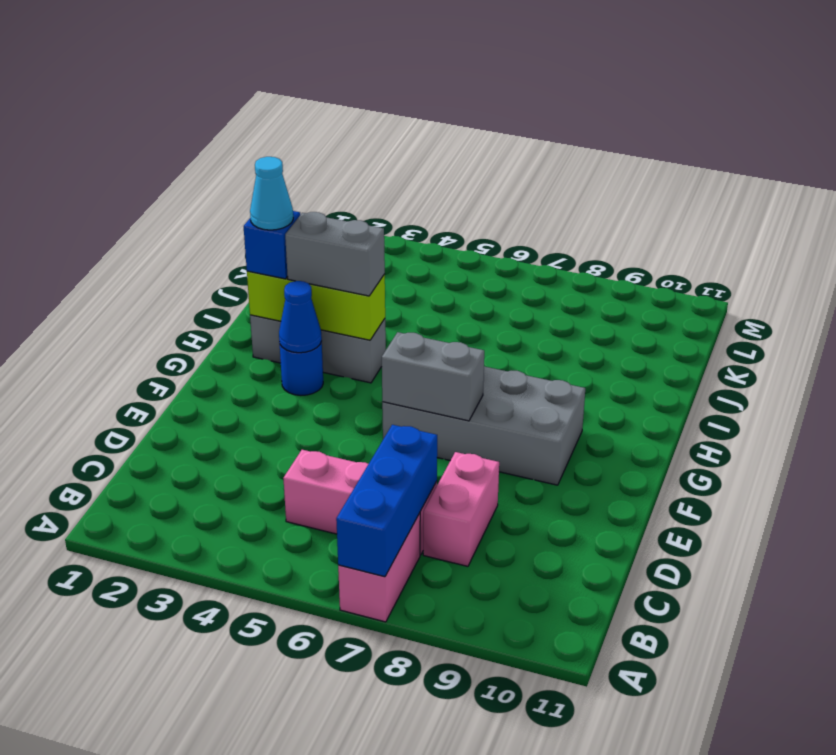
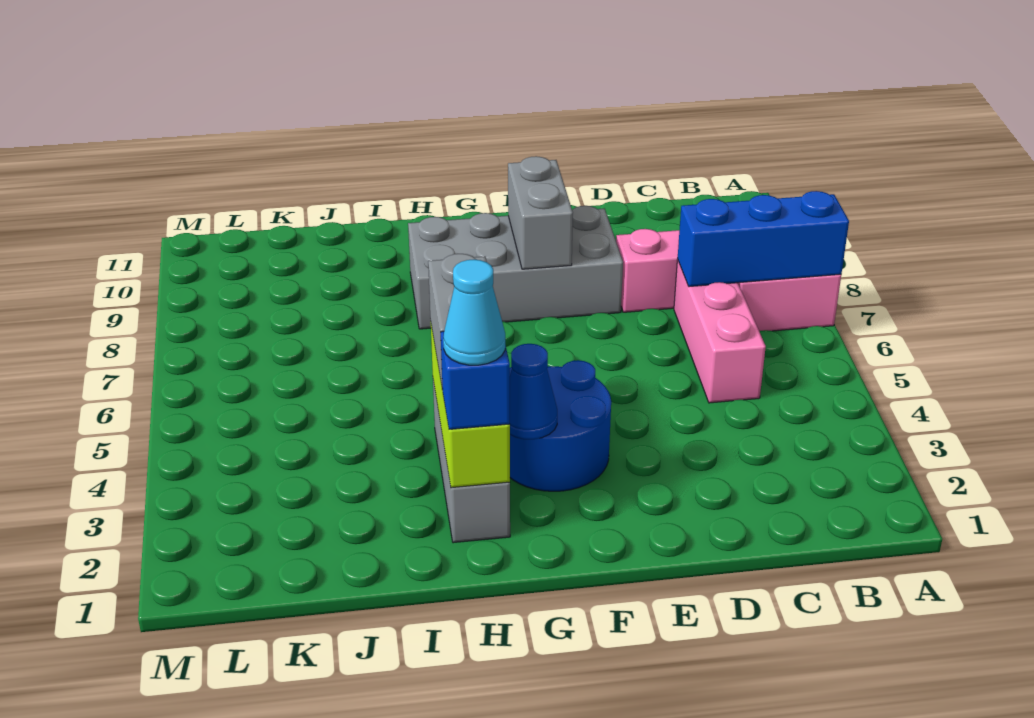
grey brick F6:G9 level 1 -> grey brick E8:H9 level 1
grey brick F6:F7 level 2 -> grey brick F8:F9 level 2
blue round brick G3 level 1 -> blue round brick F3:G4 level 1

